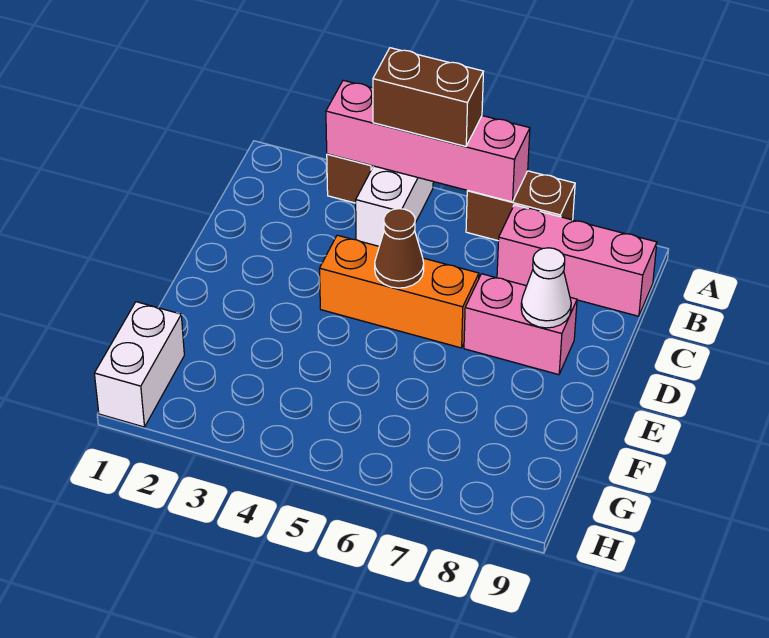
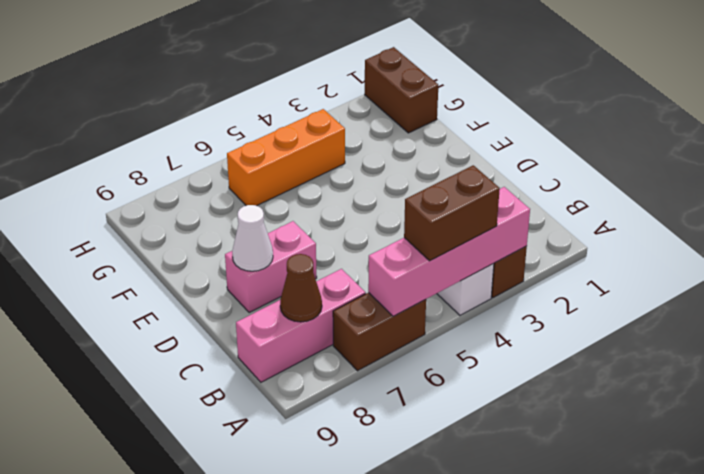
orange brick D4:D6 level 1 -> orange brick G4:G6 level 1
brown cone D5 level 2 -> brown cone B8 level 2
white brick G1:H1 level 1 -> brown brick G1:H1 level 1

